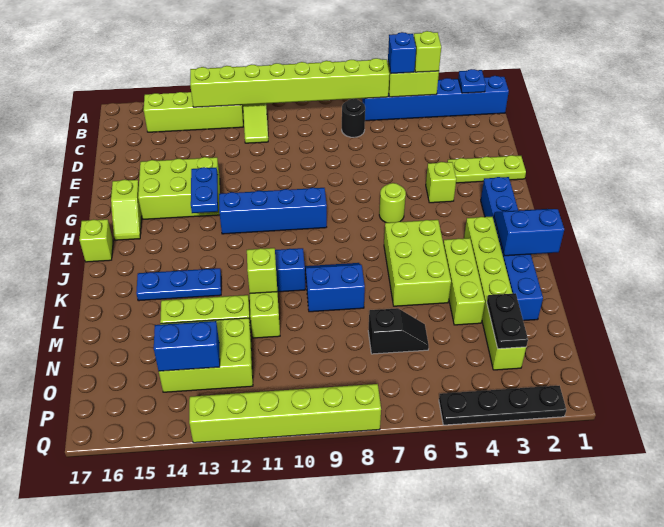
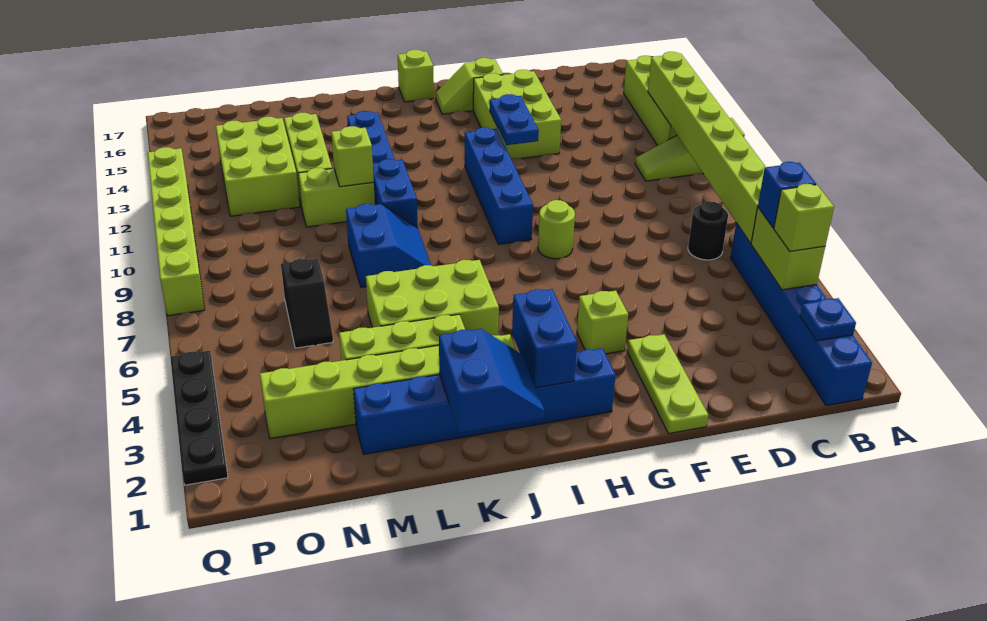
blue plate G13:H13 level 2 -> blue plate G12:G13 level 2
lime round brick H6 level 1 -> lime round brick G8 level 1
black plate N3:O3 level 2 -> none
blue brick O13:O14 level 2 -> blue brick I2:I3 level 2

